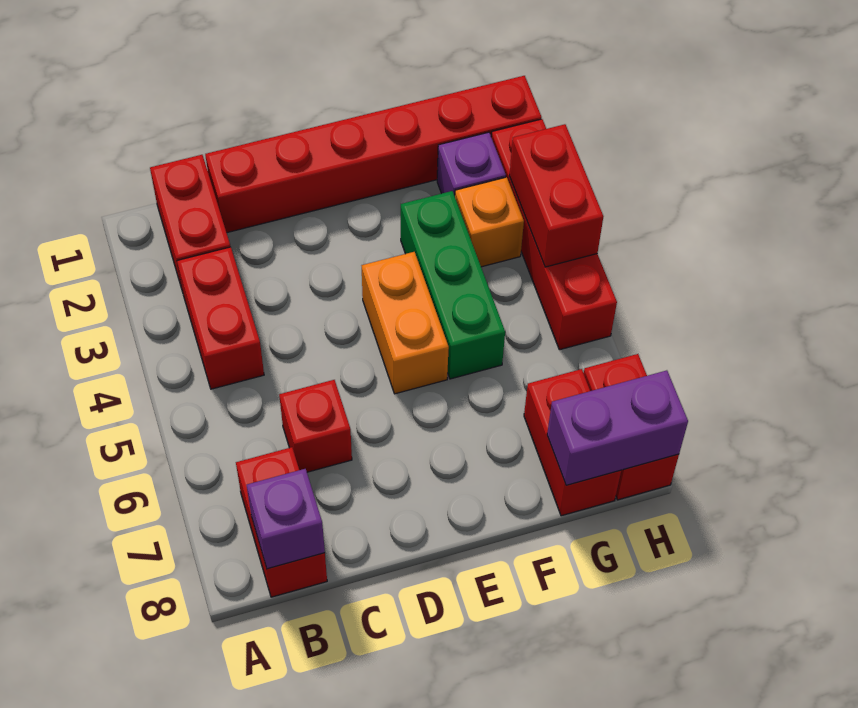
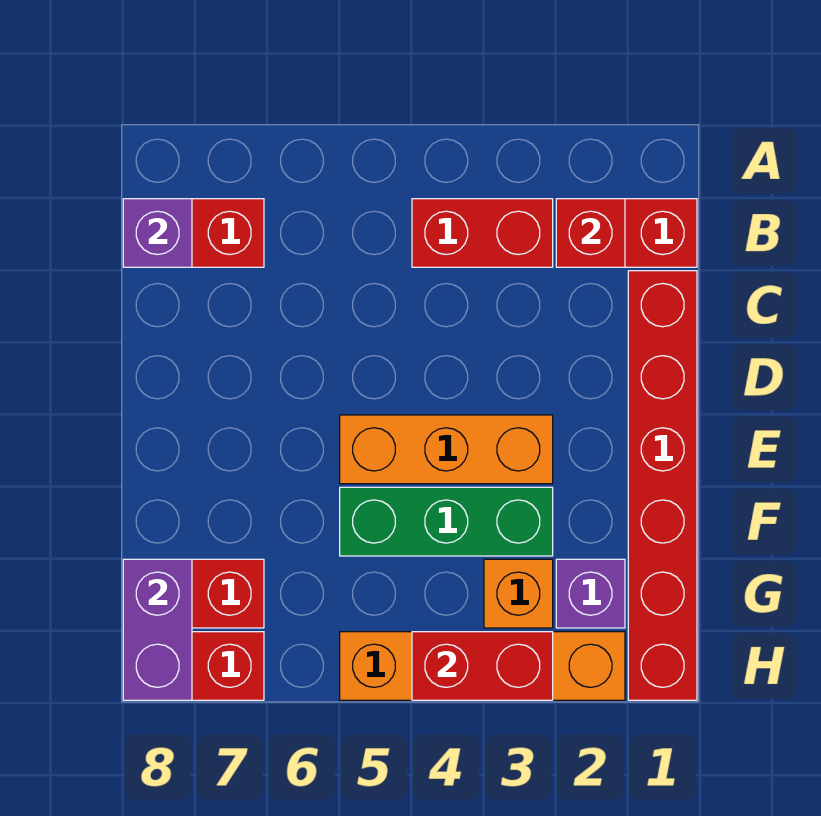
red brick C6 level 1 -> red brick B2 level 2
orange brick E4:E5 level 1 -> orange brick E3:E5 level 1
red brick H2:H5 level 1 -> orange brick H2:H5 level 1

